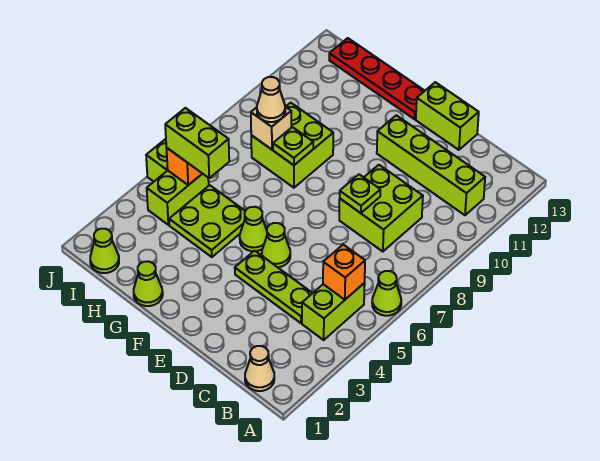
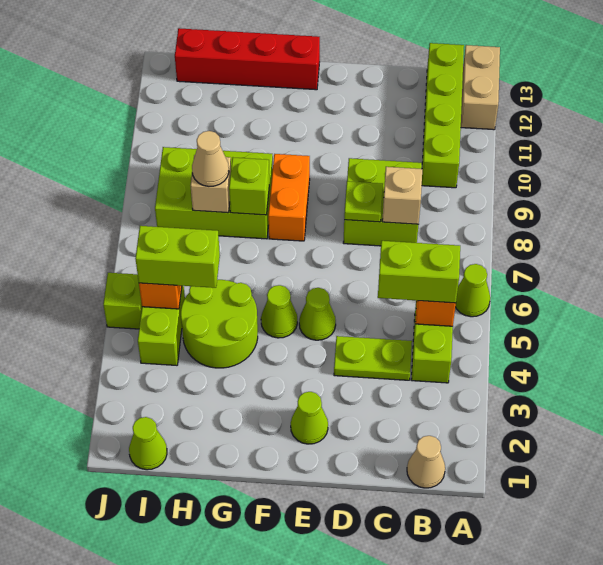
none -> tan brick A12:A13 level 1
lime brick B11:E11 level 1 -> lime brick B10:B13 level 1
lime plate C4:E4 level 1 -> lime plate C4:D4 level 1
none -> tan brick C8 level 2
lime brick D13:E13 level 1 -> lime brick B5:C5 level 3
none -> orange brick F8:F9 level 1
red plate F13:I13 level 1 -> red brick F13:I13 level 1
lime cone G1 level 1 -> lime cone E2 level 1
lime plate G4:H5 level 1 -> lime round brick G4:H5 level 1
lime brick G8:H9 level 1 -> lime brick G8:I9 level 1
lime plate G8 level 2 -> lime brick G8 level 2

